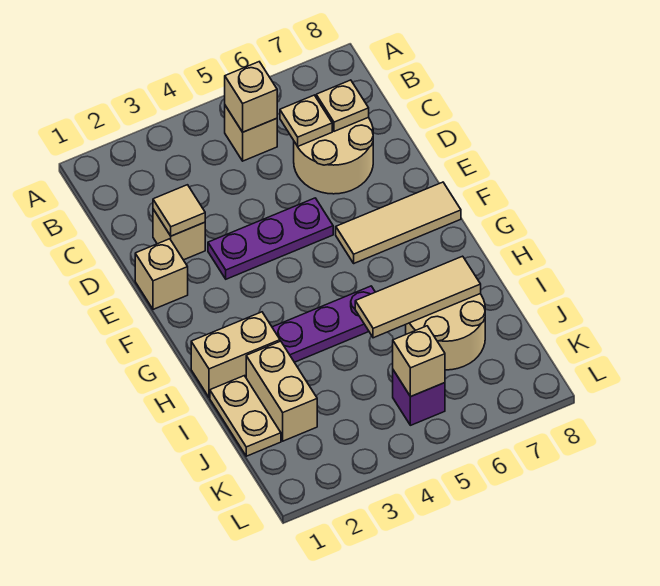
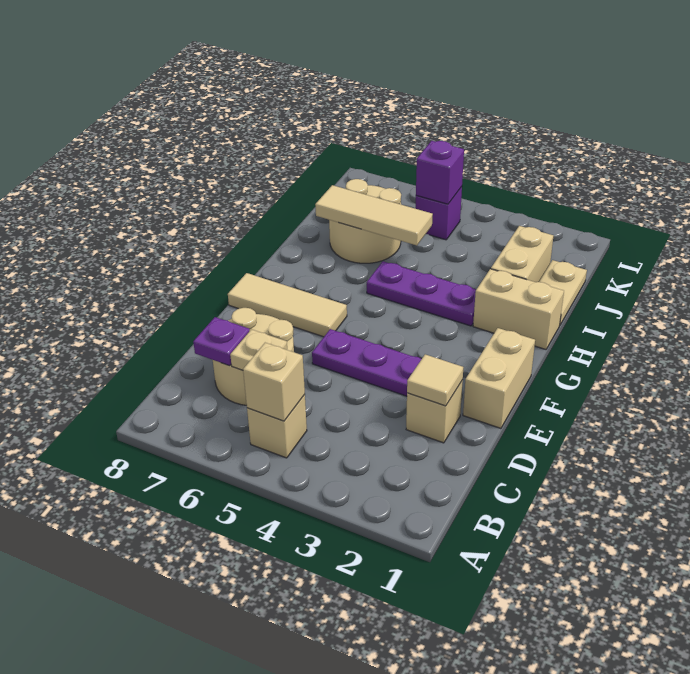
tan plate C7 level 2 -> purple plate C7 level 2
tan brick E1 level 1 -> tan brick E1:F1 level 1
tan brick K5 level 2 -> purple brick K5 level 2

